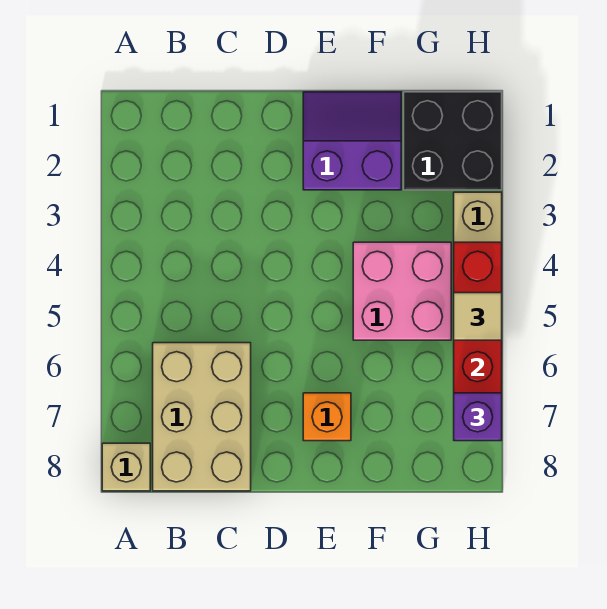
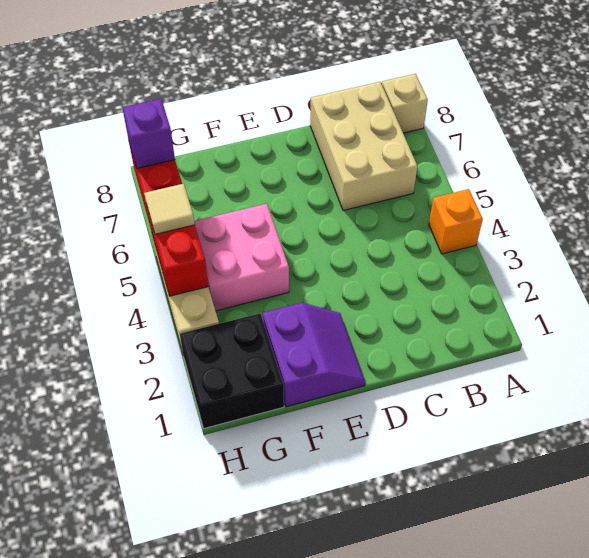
purple slope E1:F2 level 1 top 2 -> purple slope E1:F2 level 1 top F
orange brick E7 level 1 -> orange brick A4 level 1

